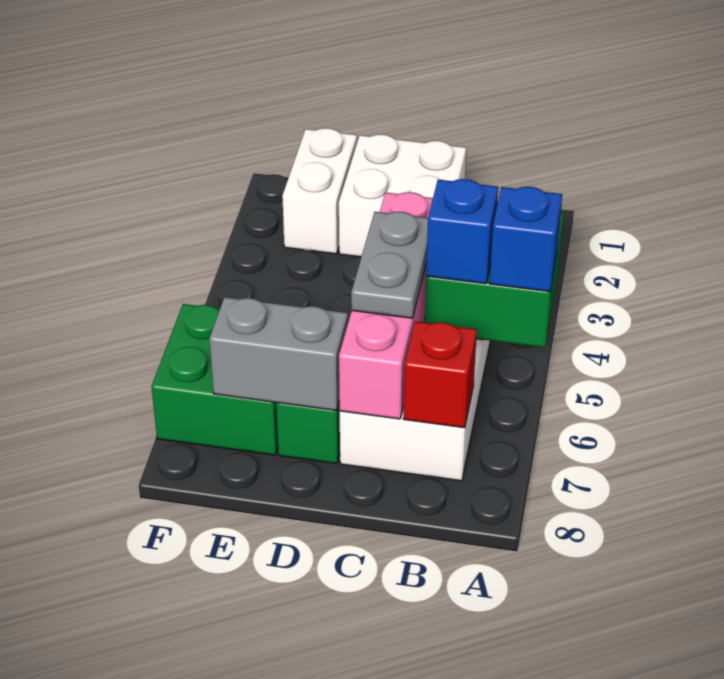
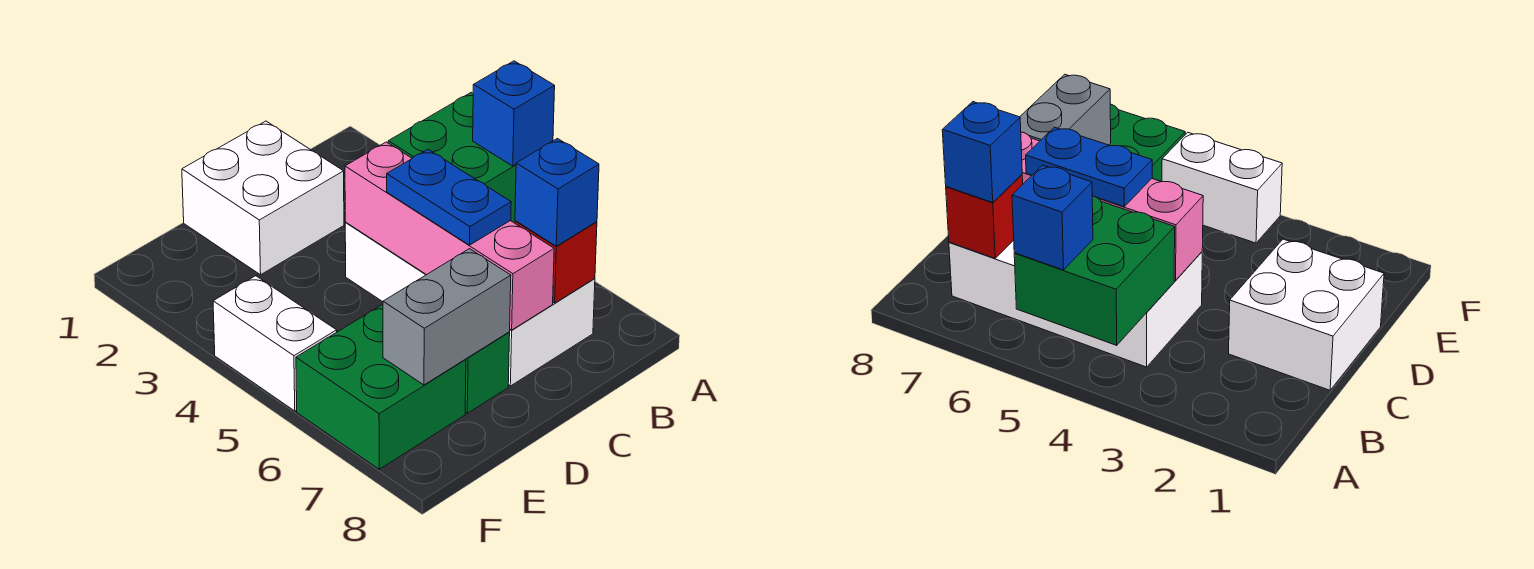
blue brick B5 level 3 -> blue brick B7 level 3
grey plate C5:C6 level 3 -> blue plate C5:C6 level 3
white brick E1:E2 level 1 -> white brick F4:F5 level 1

